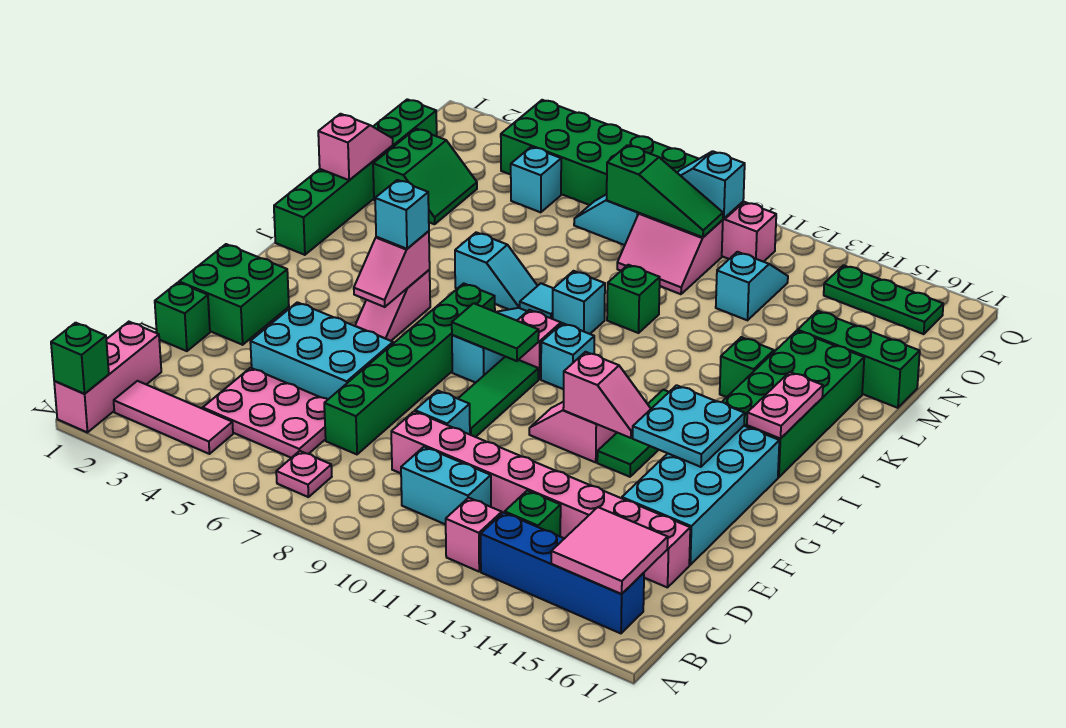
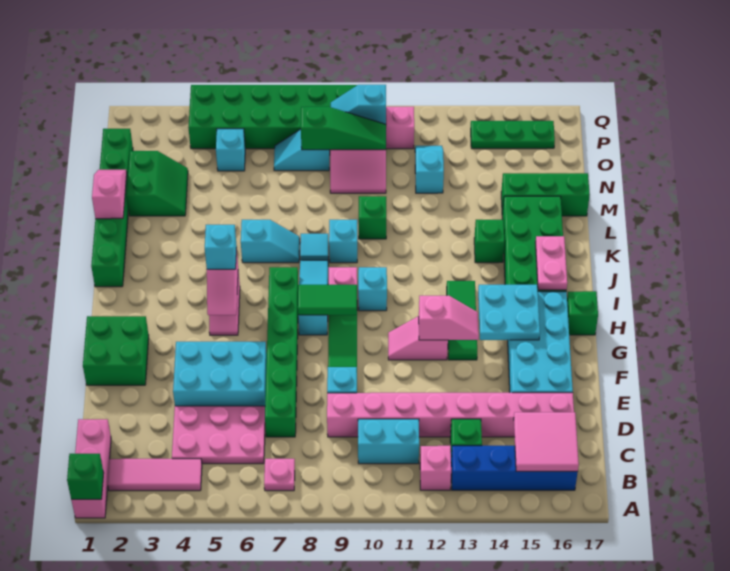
green brick E1 level 1 -> green brick H17 level 1

